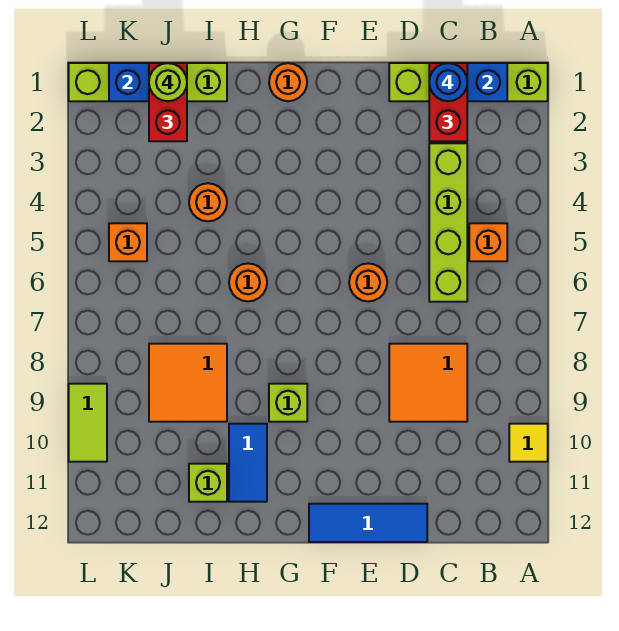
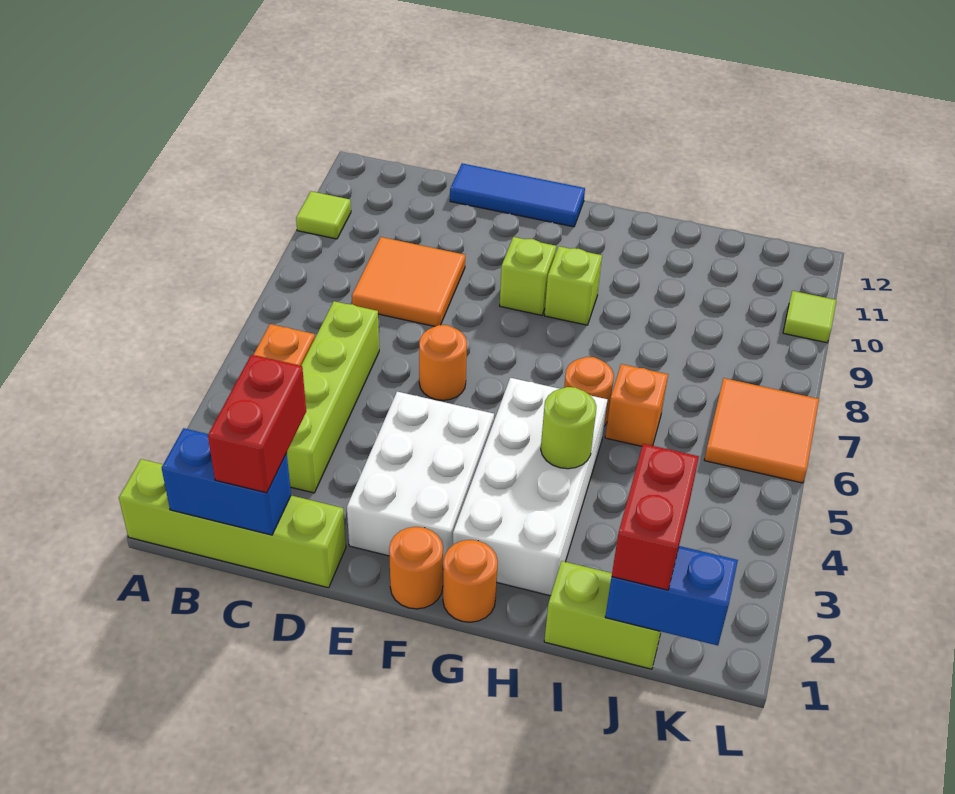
yellow tile A10 level 1 -> lime tile A10 level 1
blue round brick C1 level 4 -> none
none -> white brick E2:F4 level 1
none -> white brick G2:H5 level 1
blue tile H10:H11 level 1 -> none
lime brick I1:L1 level 1 -> lime brick I1:J1 level 1
orange round brick I4 level 1 -> orange round brick F1 level 1
orange tile I8:J9 level 1 -> orange tile K6:L7 level 1
lime brick I11 level 1 -> lime brick F9 level 1
lime round brick J1 level 4 -> lime round brick H4 level 2
orange brick K5 level 1 -> orange brick I6 level 1
lime tile L9:L10 level 1 -> lime tile L10 level 1

